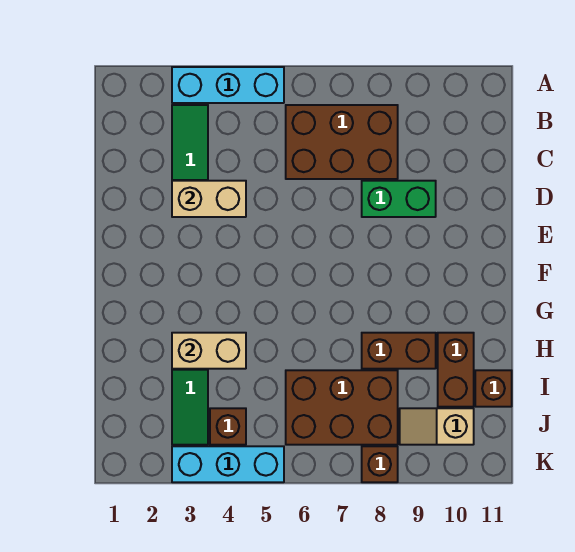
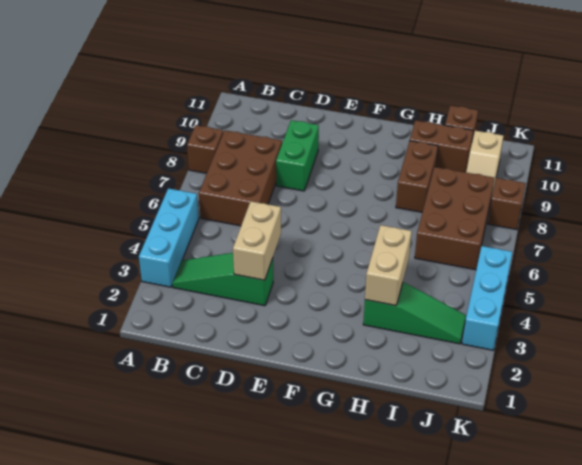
brown brick J4 level 1 -> brown brick A8 level 1

